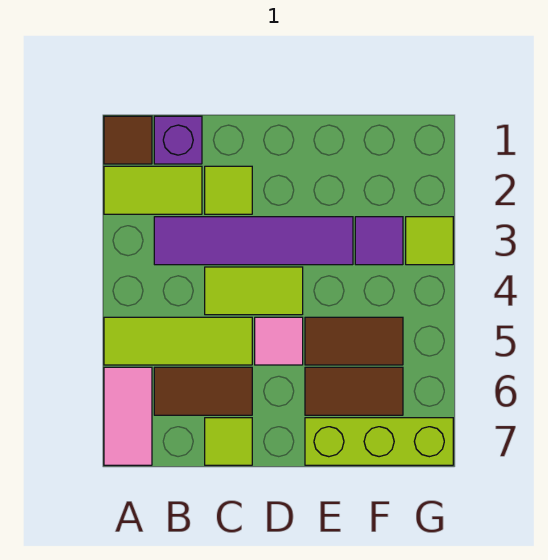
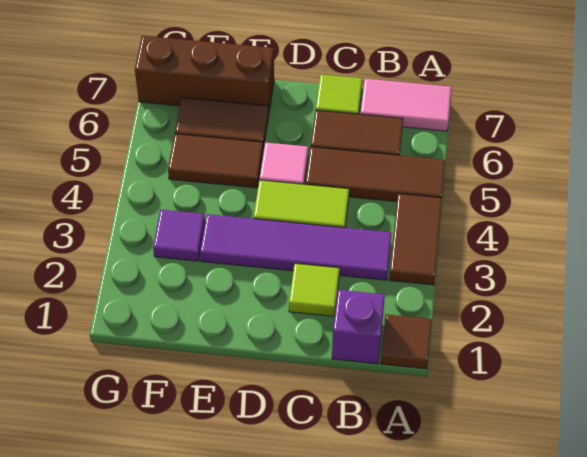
lime tile A2:B2 level 1 -> none
none -> brown tile A3:A4 level 1
lime tile A5:C5 level 1 -> brown tile A5:C5 level 1
pink tile A6:A7 level 1 -> pink tile A7:B7 level 1
lime brick E7:G7 level 1 -> brown brick E7:G7 level 1
lime tile G3 level 1 -> none

